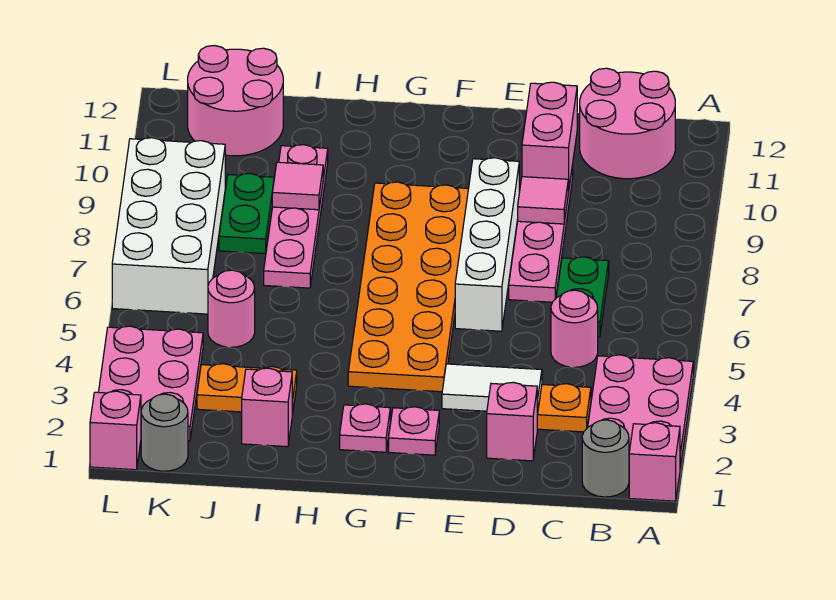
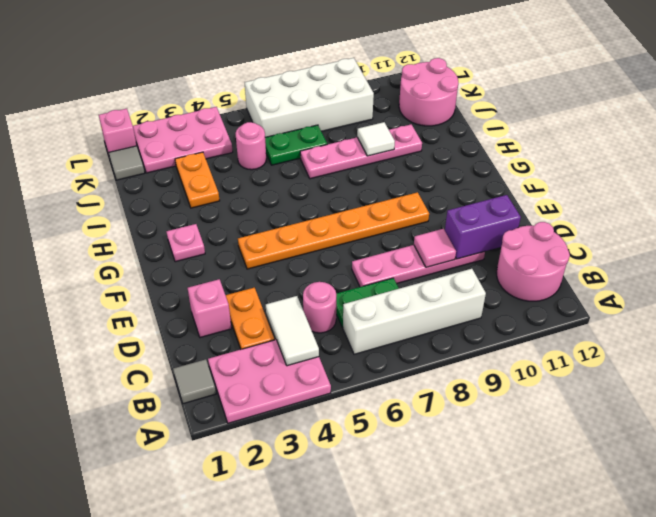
pink brick A1 level 1 -> none
grey round brick B1 level 1 -> grey tile B1 level 1
white tile D3:E3 level 2 -> white tile B4:C4 level 2
pink brick D10:D11 level 2 -> purple brick D10:D11 level 2
white brick E6:E9 level 1 -> white brick B6:B9 level 1
pink plate F2 level 1 -> none
orange plate F4:G9 level 1 -> orange plate F4:F9 level 1
pink brick I2 level 1 -> none
pink tile I9 level 2 -> white tile I9 level 2
green plate J8:J9 level 1 -> green plate J6:J7 level 1
grey round brick K1 level 1 -> grey tile K1 level 1

